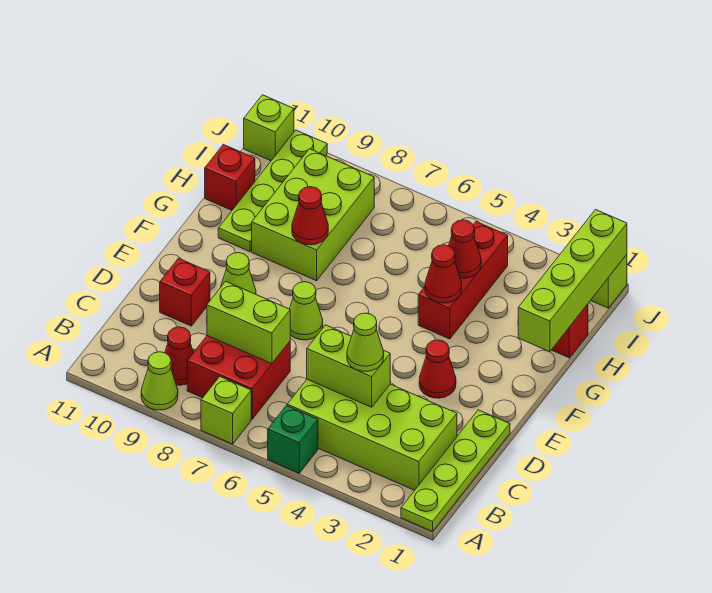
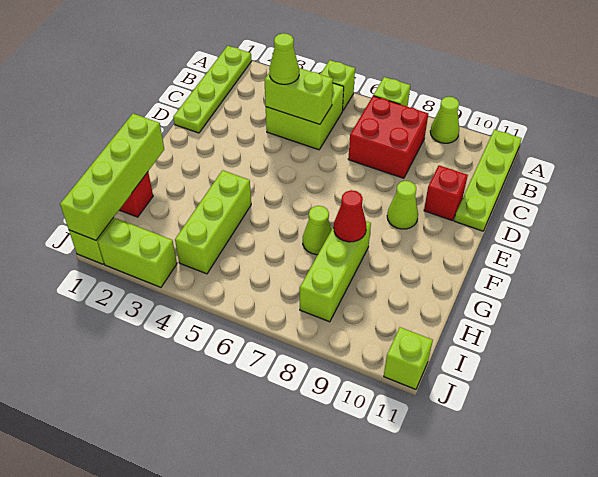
green brick A5 level 1 -> lime brick A5 level 1
lime brick B2:C5 level 1 -> lime brick B4:C5 level 1
red cone B9 level 1 -> none
lime brick C7:C8 level 2 -> lime brick J2:J3 level 1
red cone E3 level 1 -> none
lime cone E7 level 1 -> lime cone G7 level 1
red brick G4:I4 level 1 -> lime brick G4:I4 level 1
red cone G4 level 2 -> none
lime brick G8:I9 level 1 -> lime brick G8:I8 level 1
lime plate G10:J10 level 1 -> lime plate A11:D11 level 1
red cone H4 level 2 -> none
red brick H11 level 1 -> none

